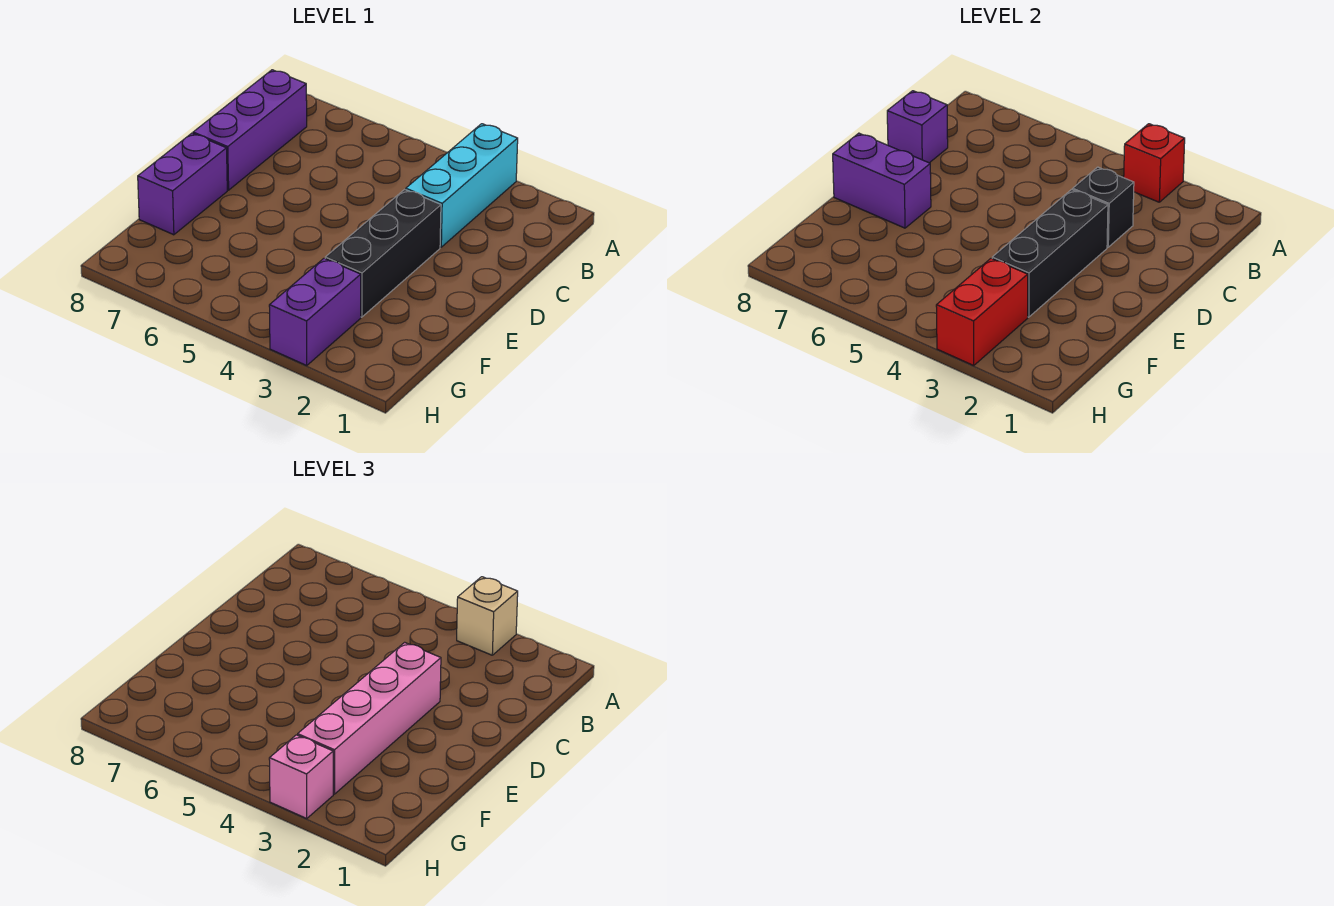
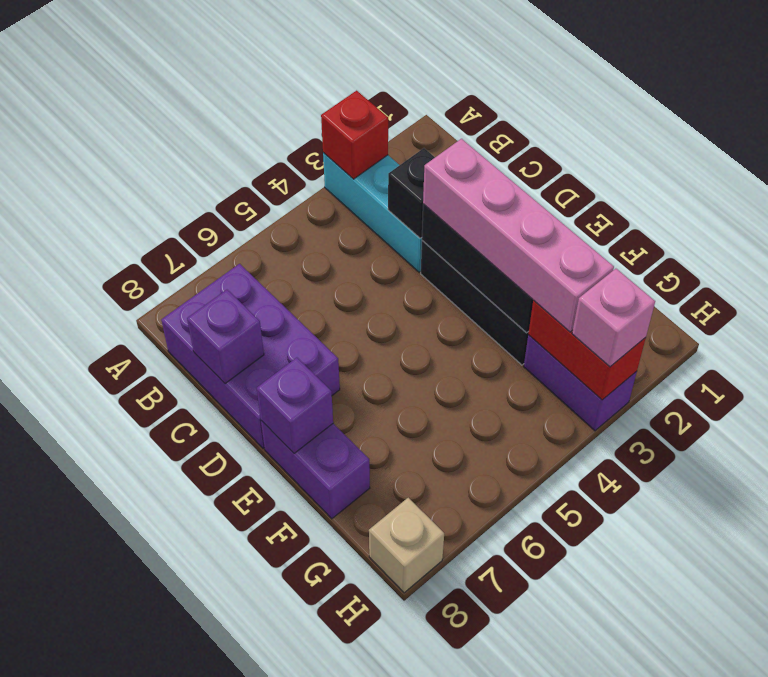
tan brick A3 level 3 -> tan brick H8 level 1
purple brick B8:D8 level 1 -> purple brick B7:D8 level 1
purple brick E7:E8 level 2 -> purple brick E8 level 2

